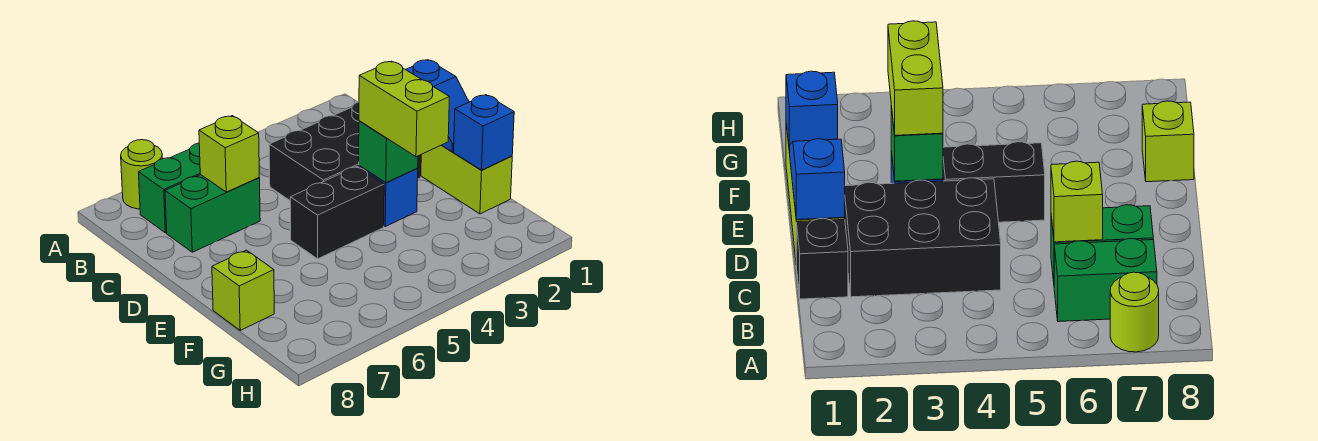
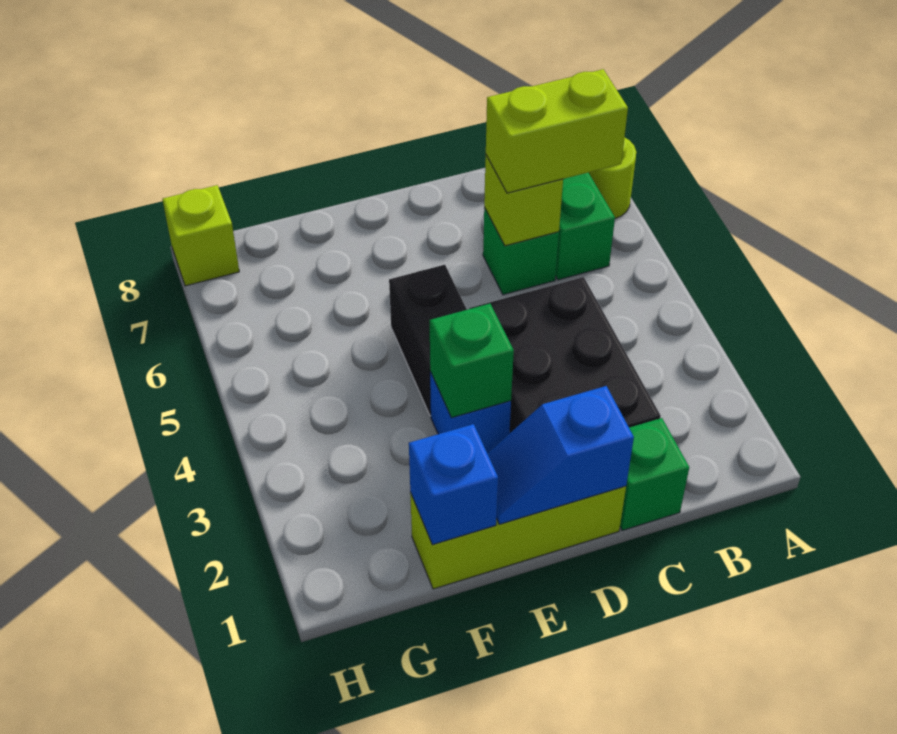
black brick C1 level 1 -> green brick C1 level 1
green brick C6:C7 level 1 -> green brick C6 level 1
lime brick E3:F3 level 3 -> lime brick B6:C6 level 3
lime brick F8 level 1 -> lime brick H8 level 1

